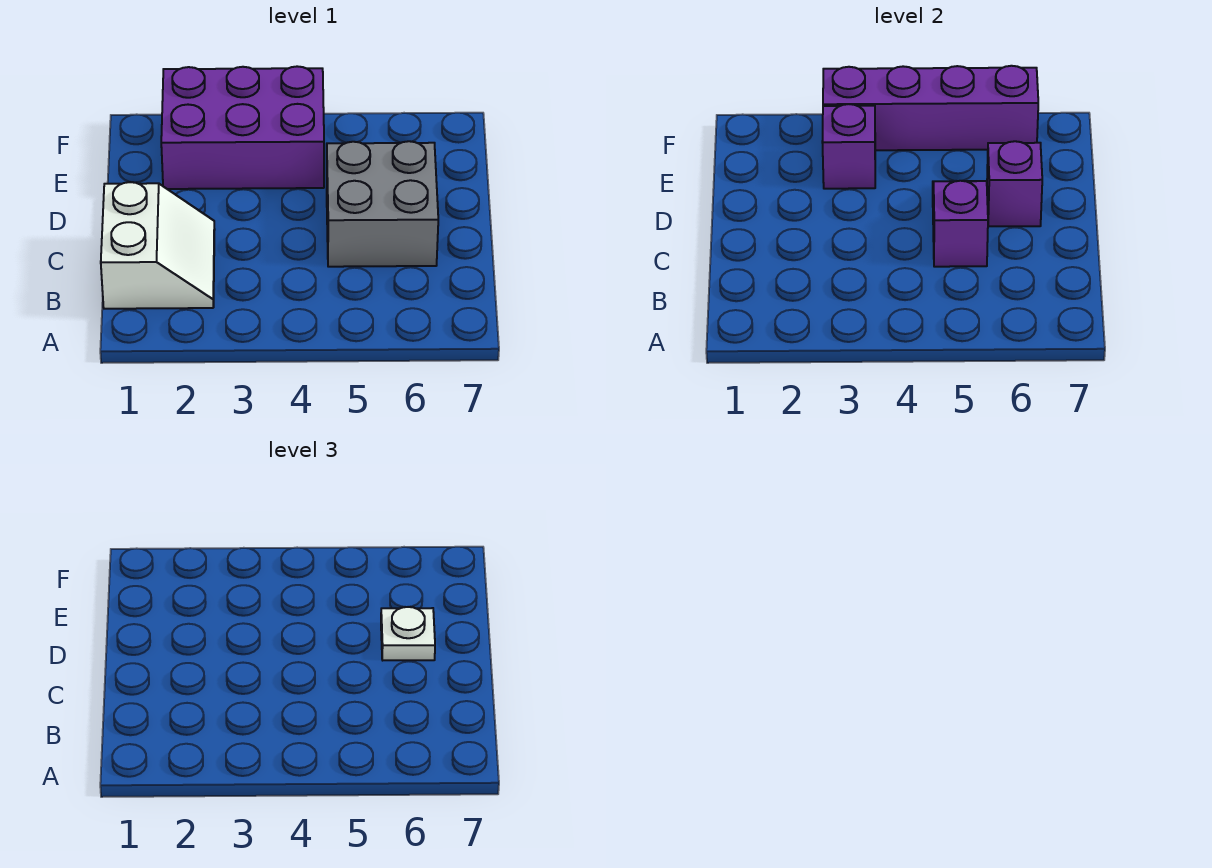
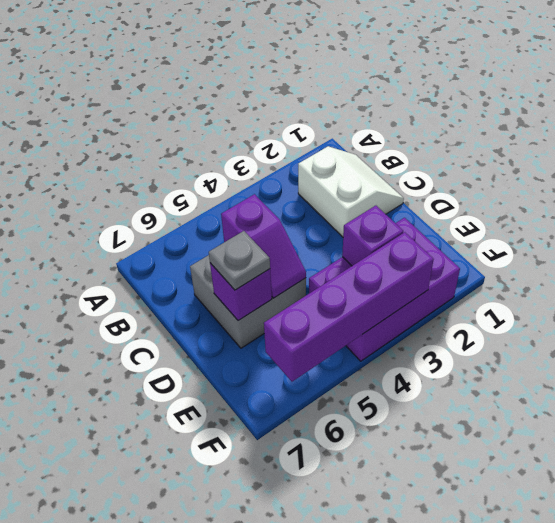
white slope B1:C2 level 1 top 1 -> white slope B1:C2 level 1 top 2
white plate D6 level 3 -> grey plate D6 level 3

